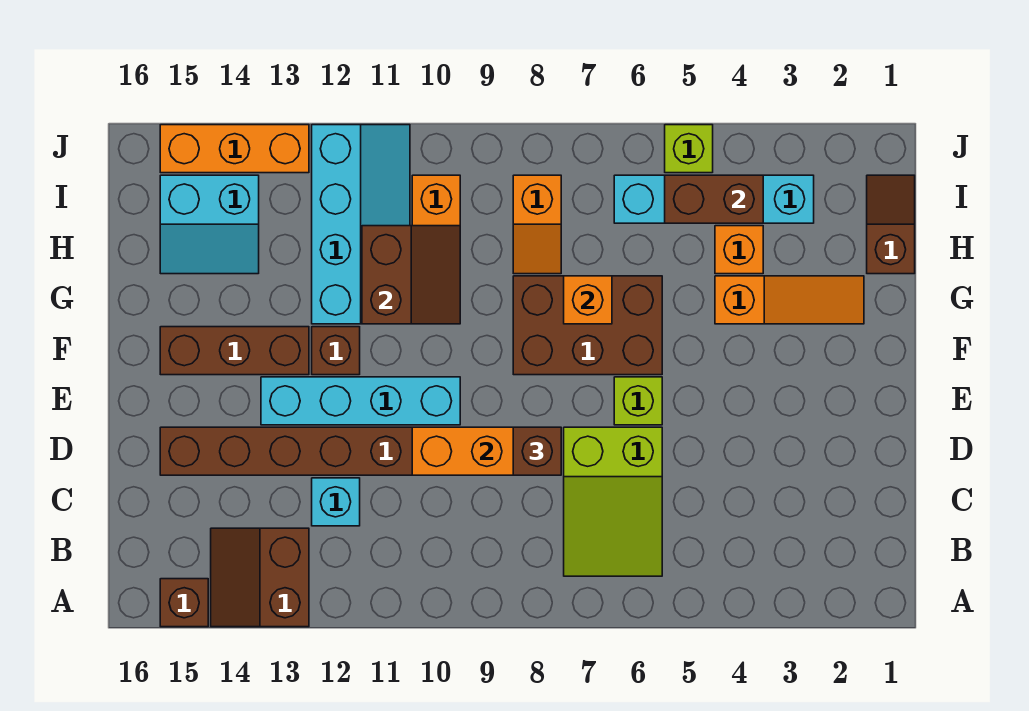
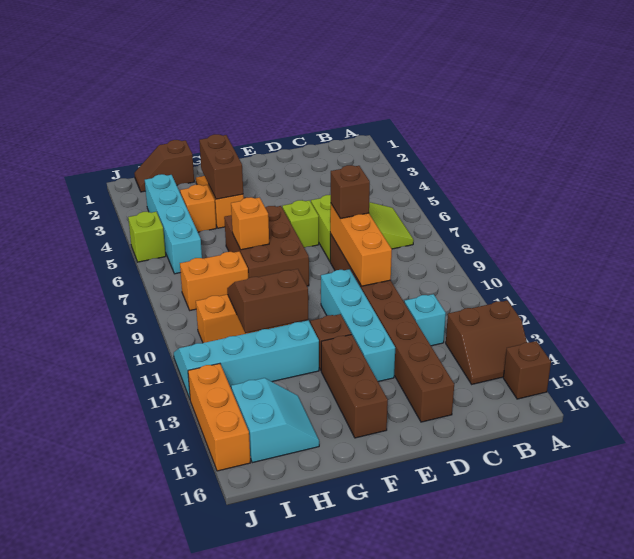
orange slope H8:I8 level 1 top I -> orange brick H8:I8 level 1
brown brick I4:I5 level 2 -> brown brick G3:G4 level 2

